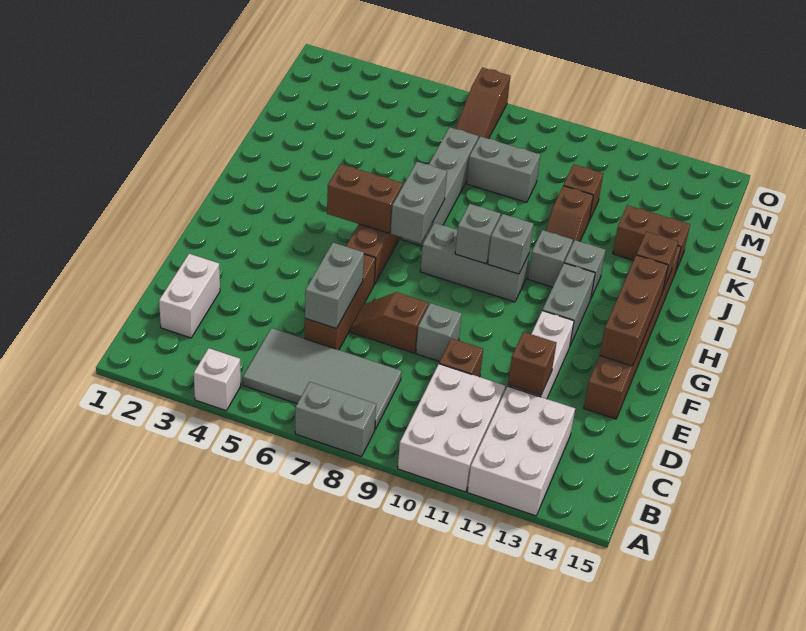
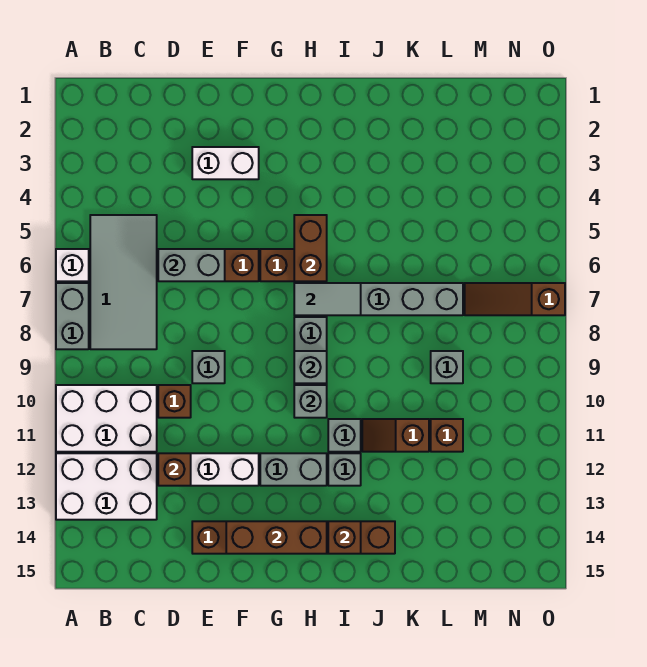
white brick A4 level 1 -> white brick A6 level 1
white brick C2:D2 level 1 -> white brick E3:F3 level 1
brown slope E7:E8 level 1 top 8 -> none
grey brick H7:I7 level 2 -> grey tile H7:I7 level 2
brown brick K13:K14 level 1 -> none
grey brick L8:L9 level 1 -> grey brick L9 level 1

